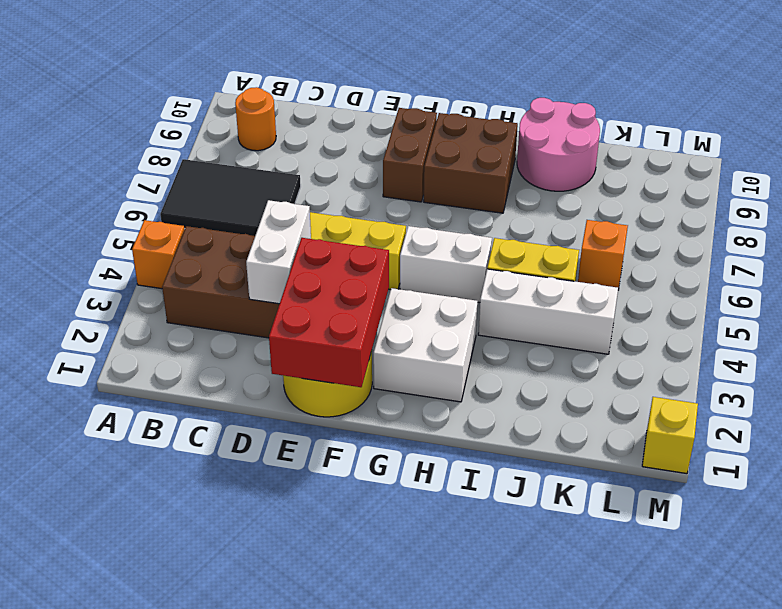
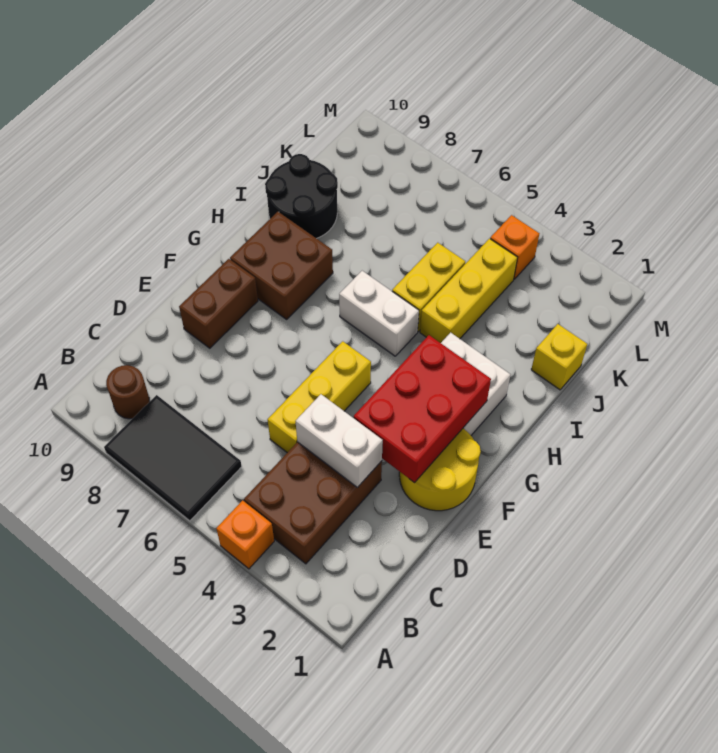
black tile A6:C7 level 1 -> black tile A6:B8 level 1
orange round brick B9 level 1 -> brown round brick B9 level 1
red brick E1:F3 level 2 -> red brick E2:G3 level 2
brown brick F8:F9 level 1 -> brown brick E9:F9 level 1
white brick G5:H5 level 1 -> white brick H5:H6 level 1
white brick I4:K4 level 1 -> yellow brick I4:K4 level 1
pink round brick I9:J10 level 1 -> black round brick I9:J10 level 1
orange brick K6 level 1 -> orange brick L4 level 1
yellow brick M1 level 1 -> yellow brick J1 level 1

